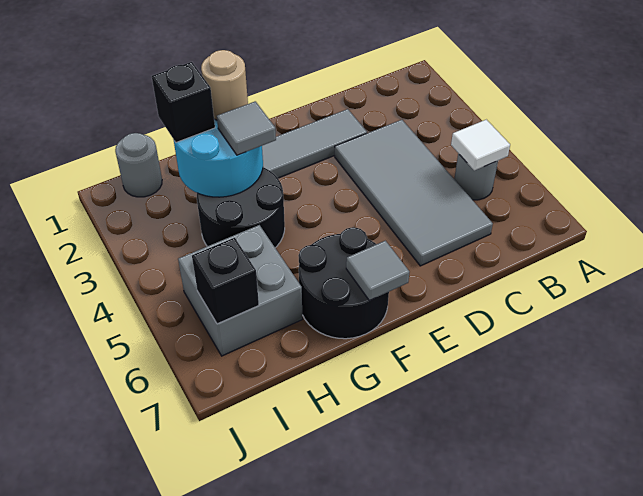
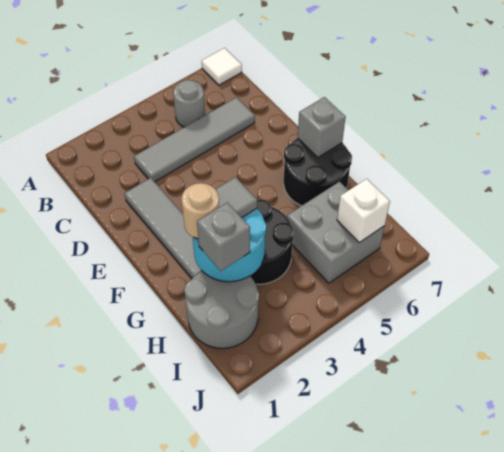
white tile B5 level 2 -> white tile A7 level 1
grey tile C3:D6 level 1 -> grey tile C3:C6 level 1
grey tile F7 level 2 -> grey brick F7 level 2
black brick H2 level 3 -> grey brick H2 level 3
grey round brick I1 level 1 -> grey round brick H1:I2 level 1
black brick I6 level 2 -> white brick I6 level 2

